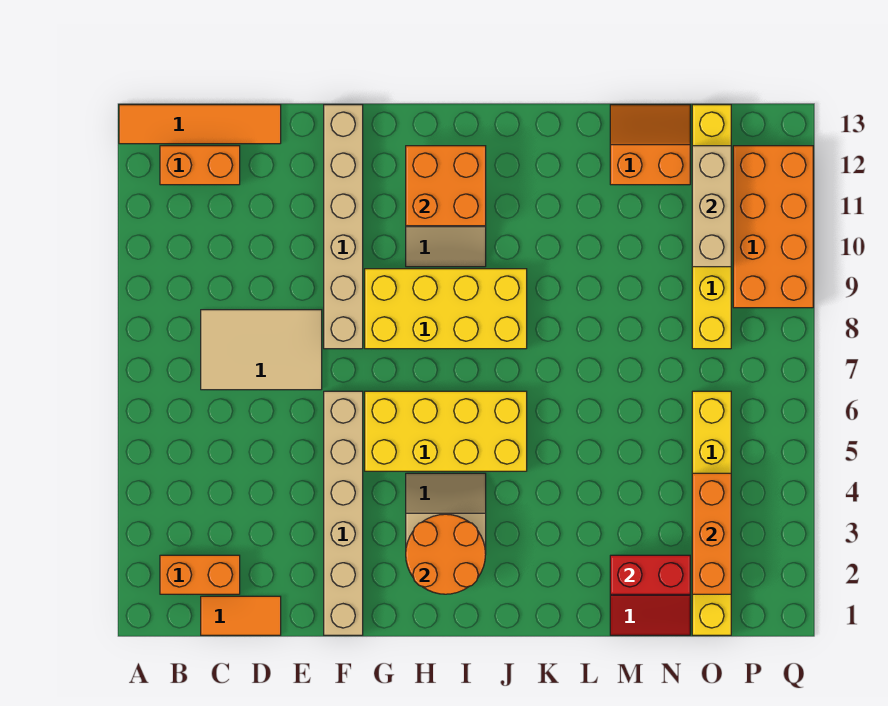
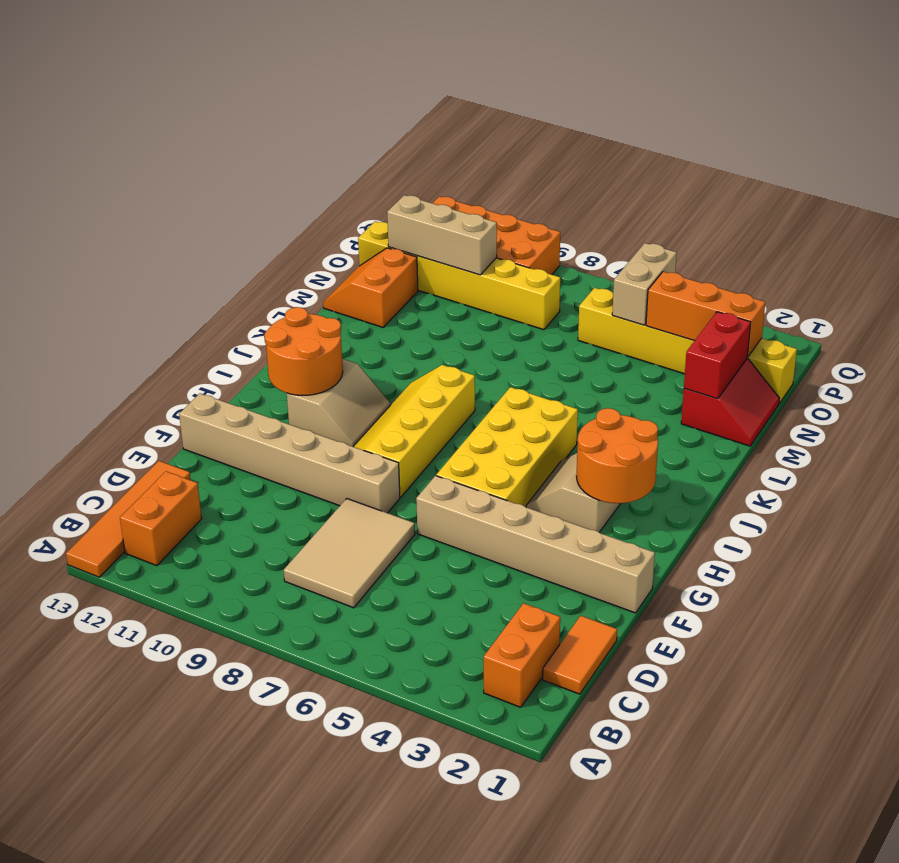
yellow brick G8:J9 level 1 -> yellow slope G8:J9 level 1 top 8
orange brick H11:I12 level 2 -> orange round brick H11:I12 level 2
none -> tan brick O5:P5 level 2

